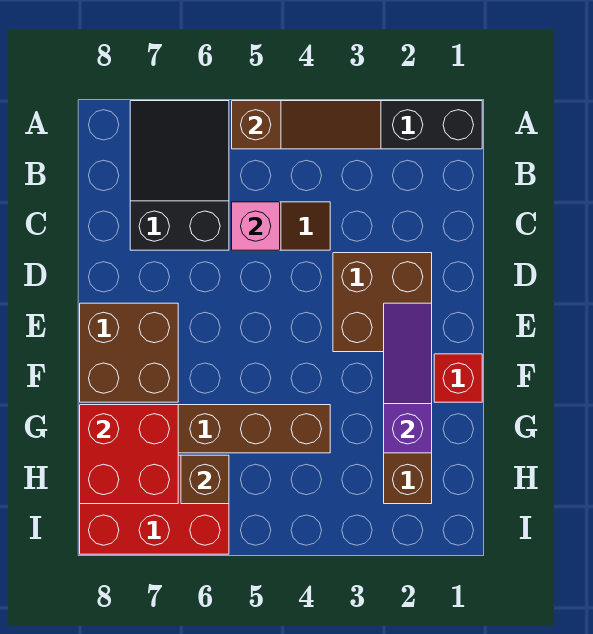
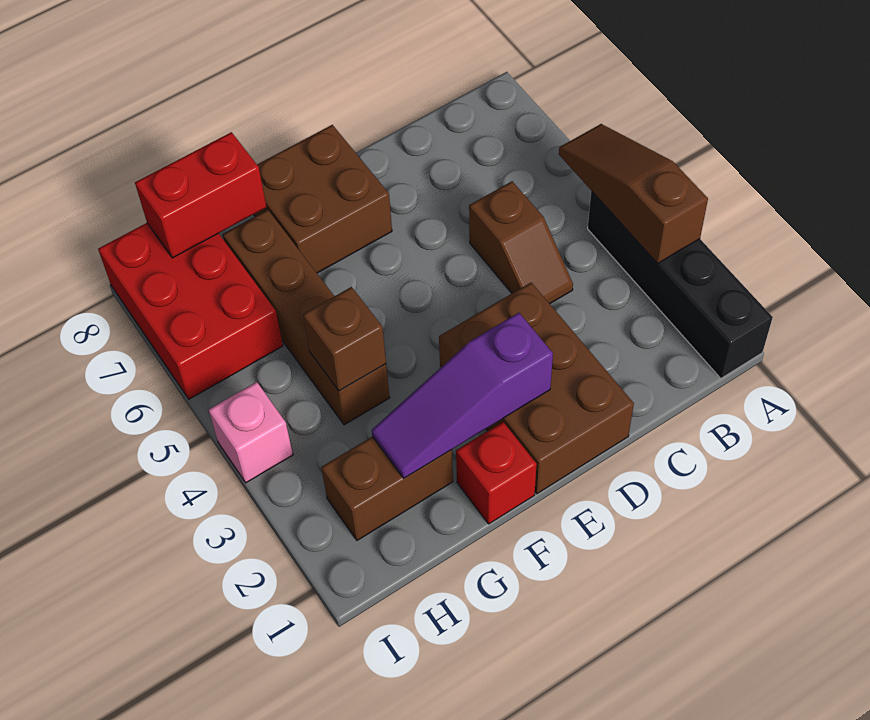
brown slope A3:A5 level 2 top 5 -> brown slope A3:A5 level 2 top 3
black slope A6:C7 level 1 top C -> none
pink brick C5 level 2 -> pink brick I4 level 1
brown brick D2:E3 level 1 -> brown brick D1:E3 level 1
purple slope E2:G2 level 2 top G -> purple slope E2:G2 level 2 top E
red brick G7:H8 level 2 -> red brick G8:H8 level 2
brown brick H6 level 2 -> brown brick G4 level 2

